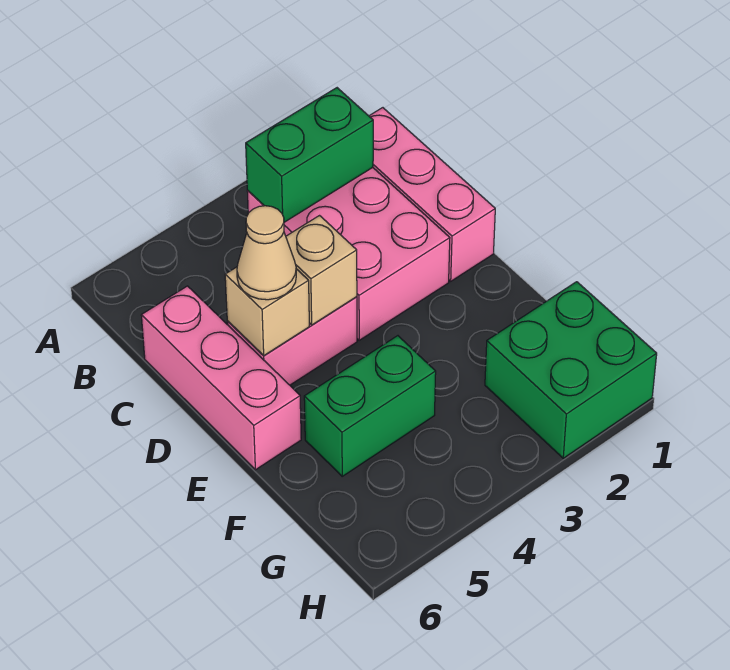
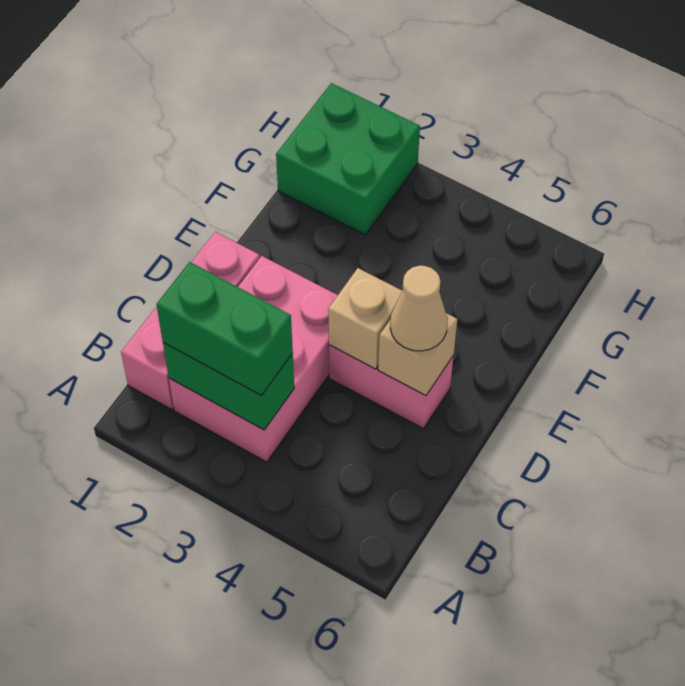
pink brick C6:E6 level 1 -> none
green brick F4:F5 level 1 -> green brick B2:B3 level 3

